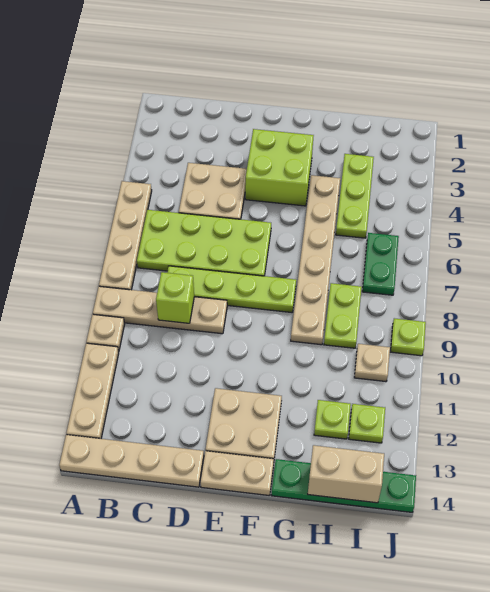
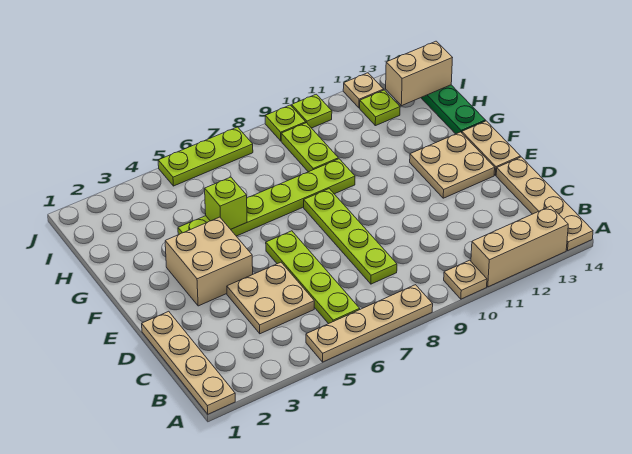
tan plate A9:D9 level 1 -> tan plate A1:D1 level 1
tan plate A11:A13 level 1 -> tan brick A11:A13 level 1
lime plate B6:E7 level 1 -> lime plate B6:E6 level 1
lime brick C9 level 2 -> lime brick G5 level 2
lime brick E3:F4 level 1 -> tan brick E3:F4 level 1
tan plate G4:G9 level 1 -> lime plate G4:G9 level 1
lime plate H3:H5 level 1 -> lime plate J5:J7 level 1
lime plate H8:H9 level 1 -> lime plate H9:I9 level 1
lime plate H12 level 1 -> lime plate J10 level 1
tan brick H14:I14 level 2 -> tan brick I13:I14 level 2
green plate I6:I7 level 1 -> none
tan plate I10 level 1 -> tan plate J12 level 1

